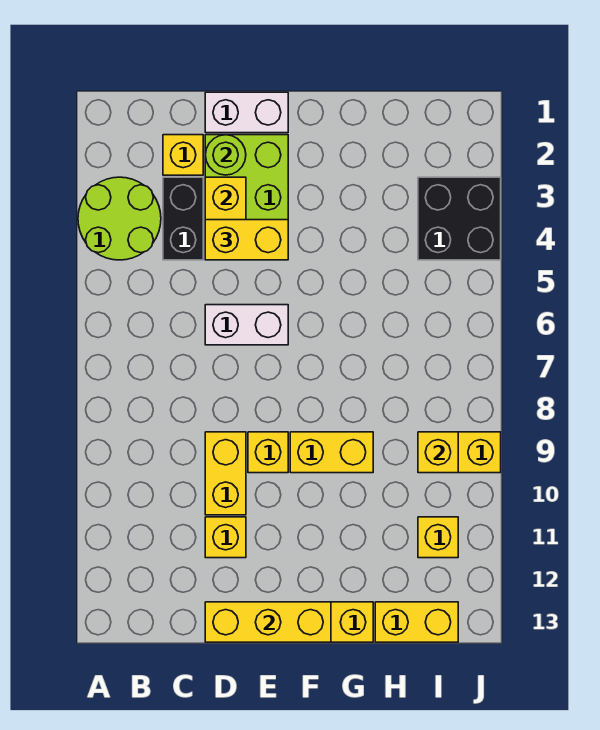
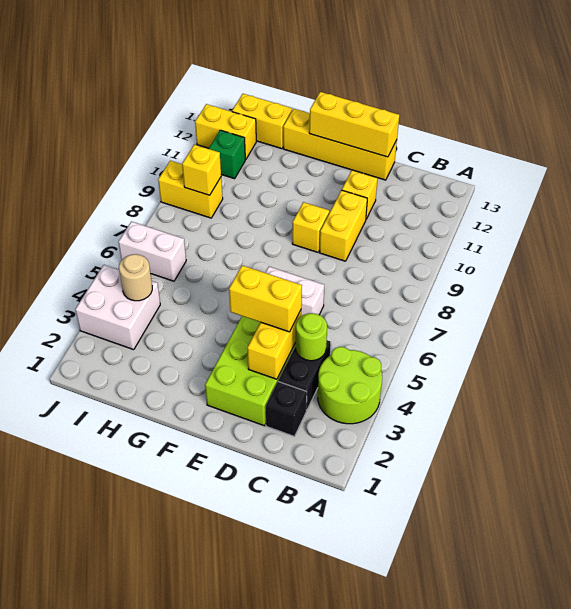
yellow brick C2 level 1 -> black brick C2 level 1
white brick D1:E1 level 1 -> white brick I6:J6 level 1
lime round brick D2 level 2 -> lime round brick C4 level 2
yellow brick F9:G9 level 1 -> yellow brick I12:J12 level 1
black brick I3:J4 level 1 -> white brick I3:J4 level 1
none -> tan round brick I4 level 2
yellow brick I11 level 1 -> green brick I11 level 1

